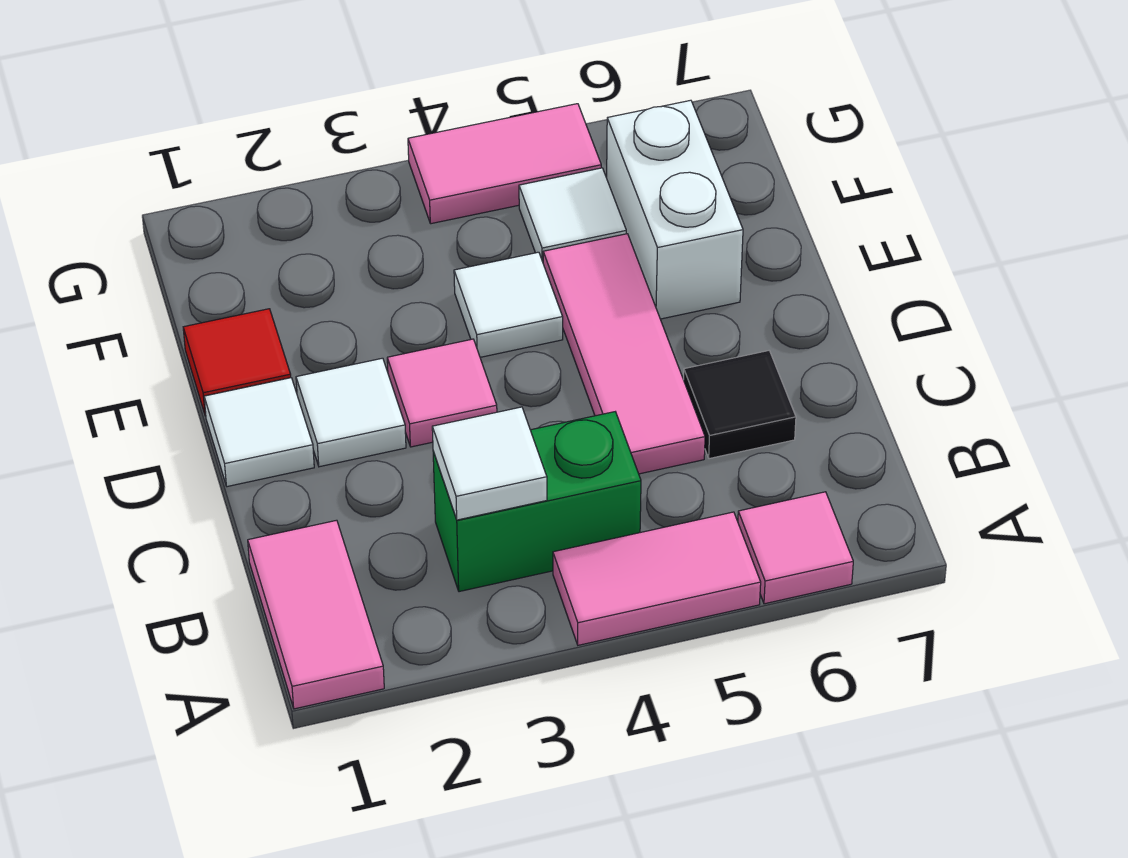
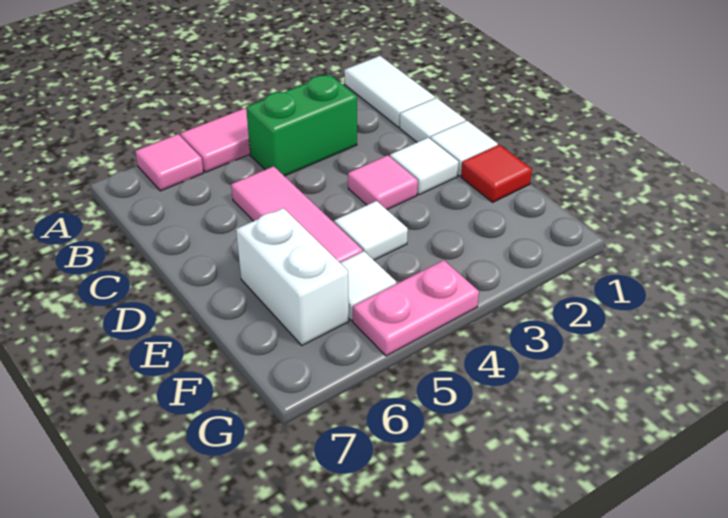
pink tile A1:B1 level 1 -> white tile A1:B1 level 1
white tile B3 level 2 -> white tile C1 level 1
black tile C6 level 1 -> none
pink tile G4:G5 level 1 -> pink plate G4:G5 level 1

